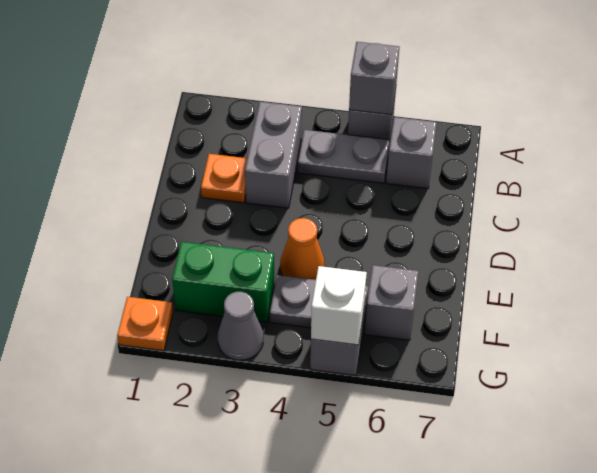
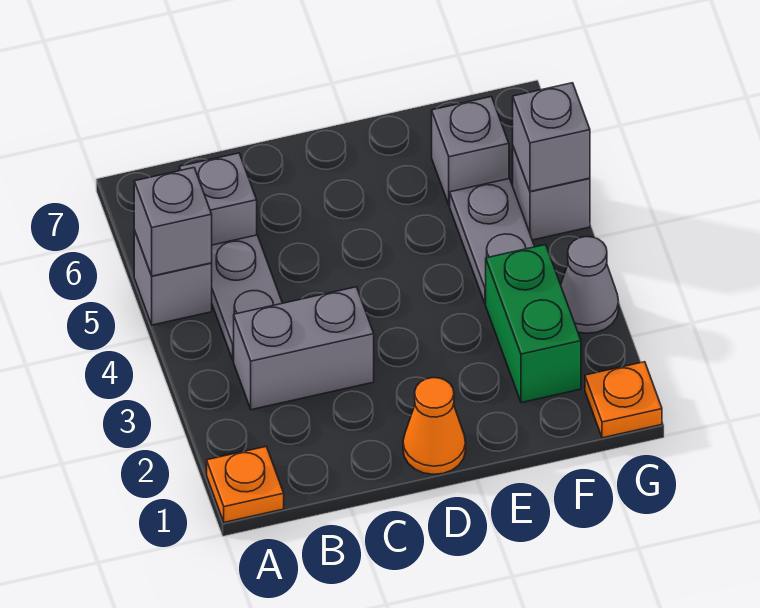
orange plate C2 level 1 -> orange plate A1 level 1
orange cone E4 level 1 -> orange cone D1 level 1
white brick G5 level 2 -> grey brick G5 level 2

